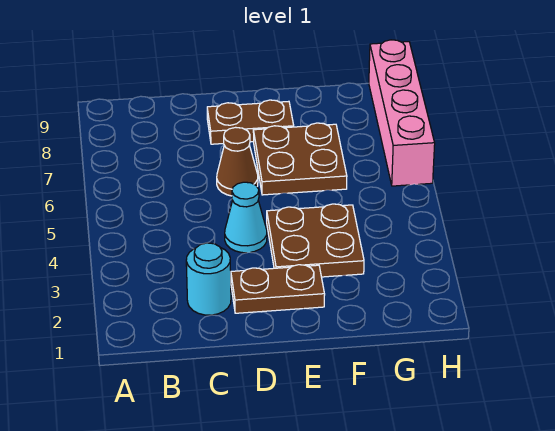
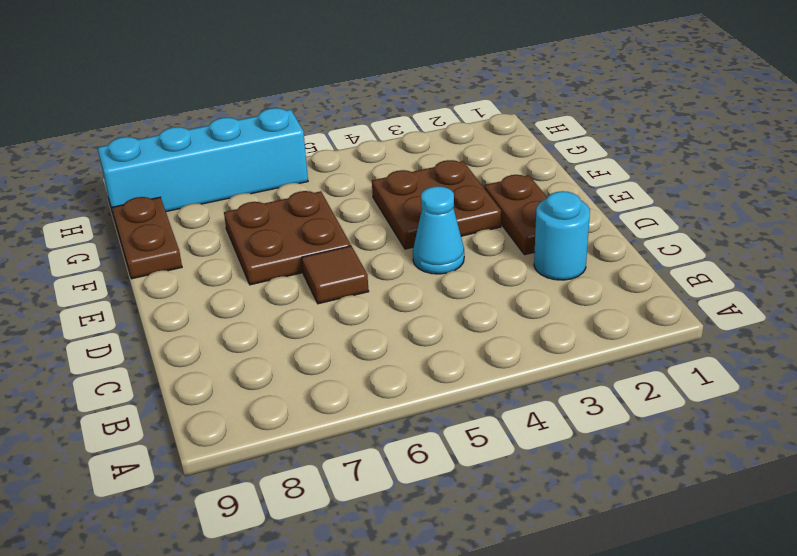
brown cone D6 level 1 -> brown tile D6 level 1
brown plate D8:E8 level 1 -> brown plate F9:G9 level 1
pink brick H6:H9 level 1 -> cyan brick H6:H9 level 1

